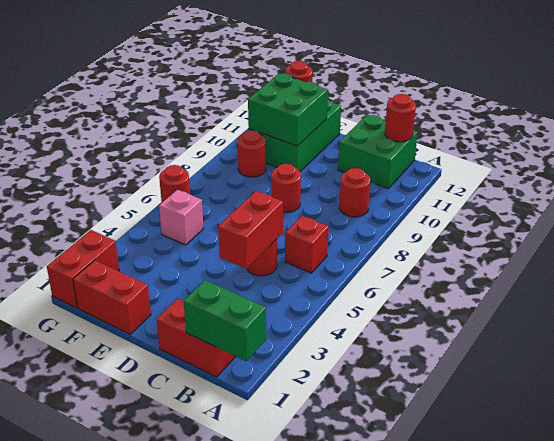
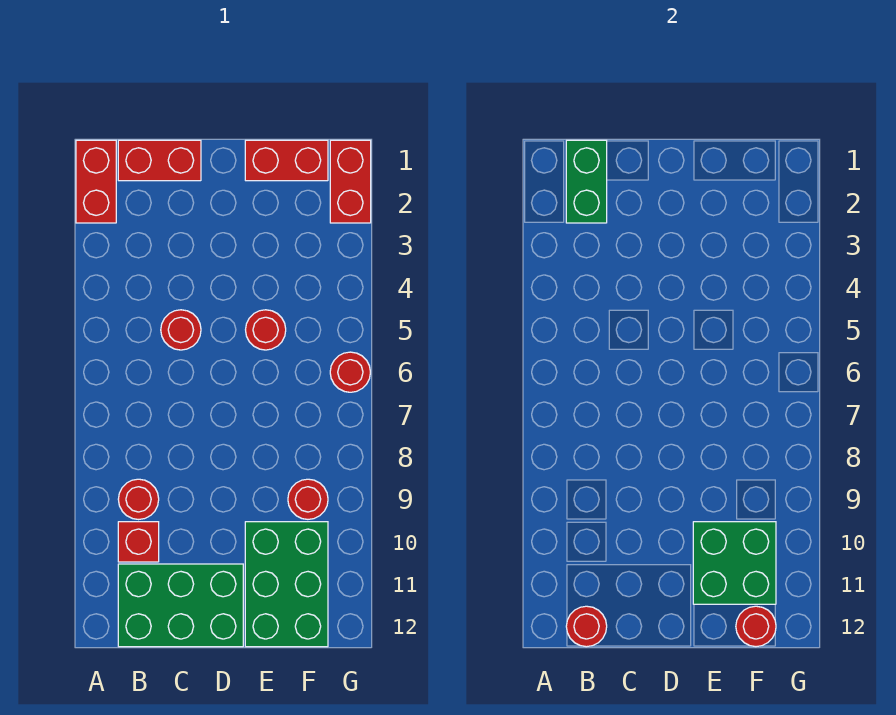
green brick A1:B1 level 2 -> green brick B1:B2 level 2
red brick B6 level 1 -> red brick B10 level 1
green brick B11:C12 level 1 -> green brick B11:D12 level 1
red brick C4:C5 level 2 -> red brick A1:A2 level 1
red round brick D8 level 1 -> red round brick E5 level 1
pink brick F5 level 1 -> none

